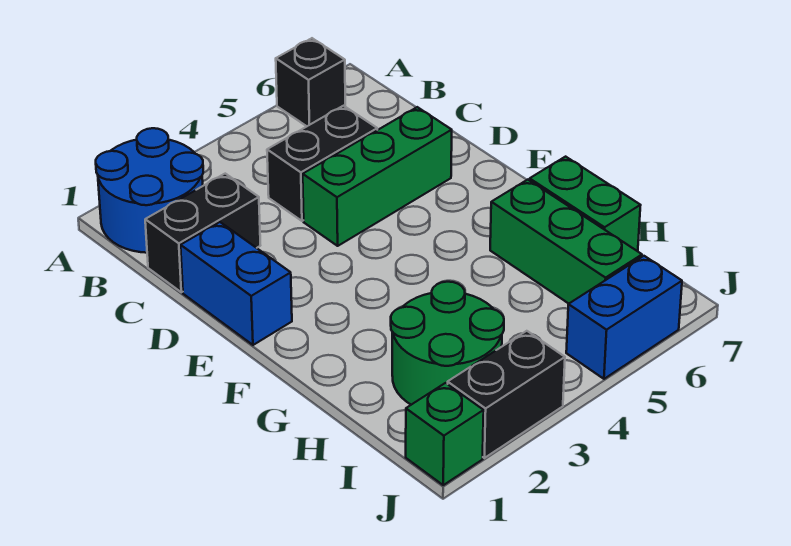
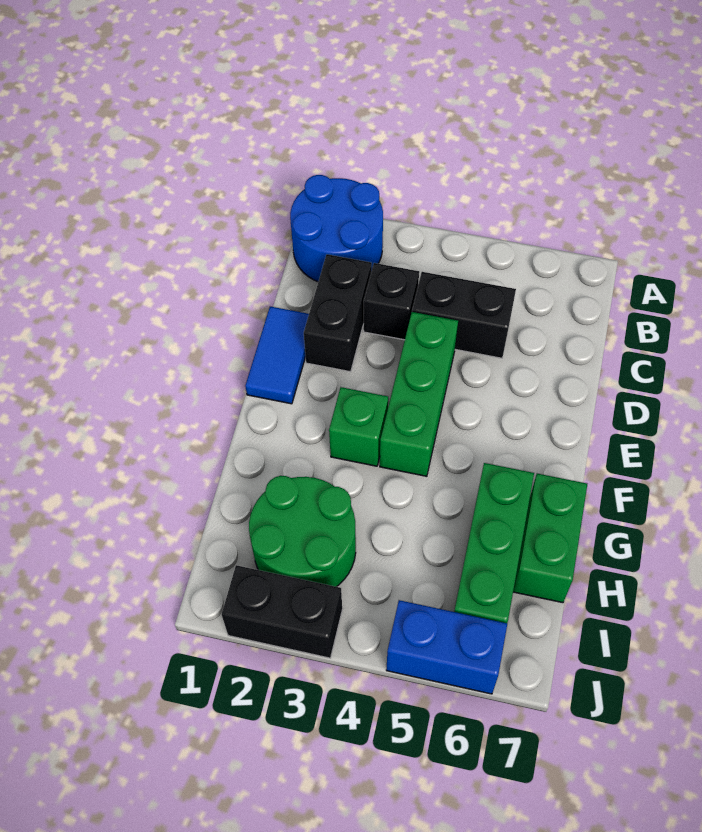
black brick A6 level 1 -> black brick C3 level 1
black brick C1:C2 level 1 -> black brick C2:D2 level 1
blue brick D1:E1 level 1 -> blue tile D1:E1 level 1
green brick D4:D6 level 1 -> green brick D4:F4 level 1
green brick J1 level 1 -> green brick F3 level 1

